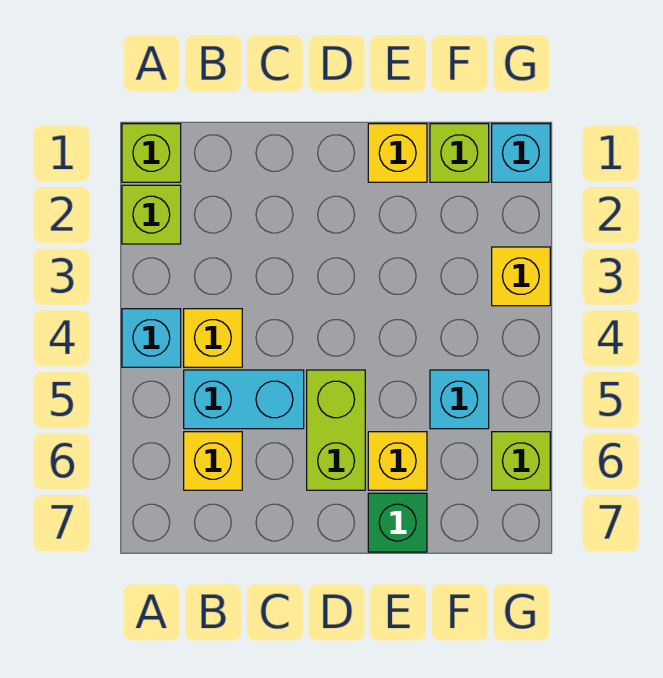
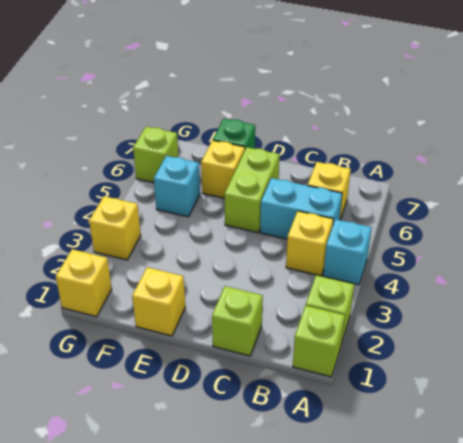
lime brick F1 level 1 -> lime brick C1 level 1
cyan brick G1 level 1 -> yellow brick G1 level 1

